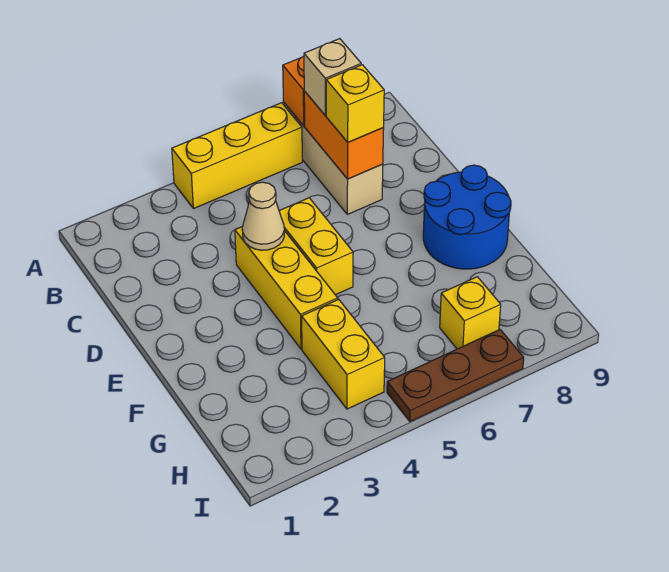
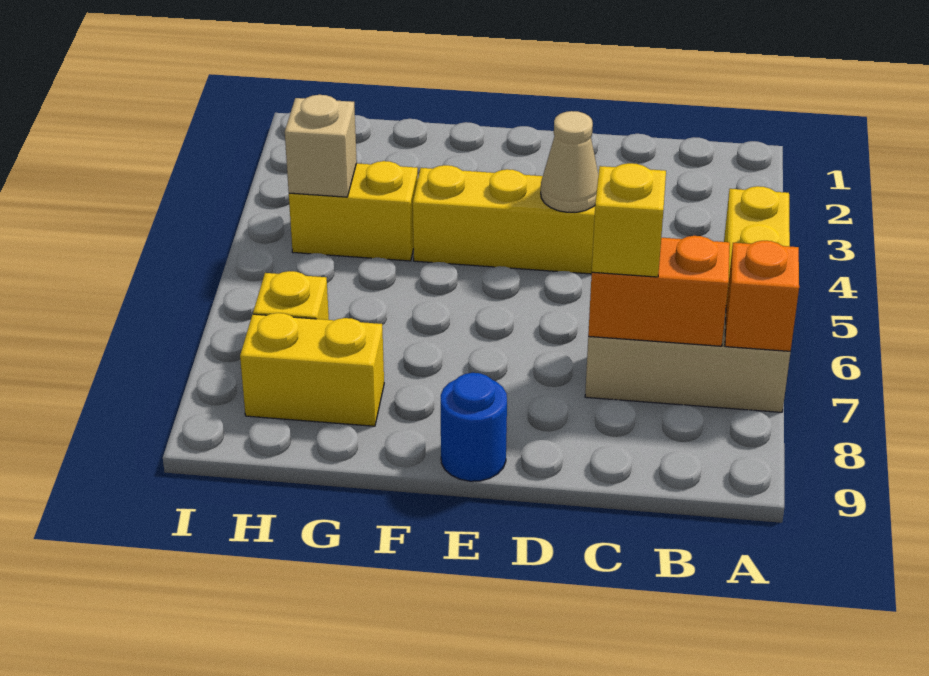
tan brick B7 level 3 -> tan brick H4 level 2
yellow brick D5:E5 level 1 -> yellow brick G8:H8 level 1
blue round brick E8:F9 level 1 -> blue round brick E9 level 1
brown plate I5:I7 level 1 -> none

